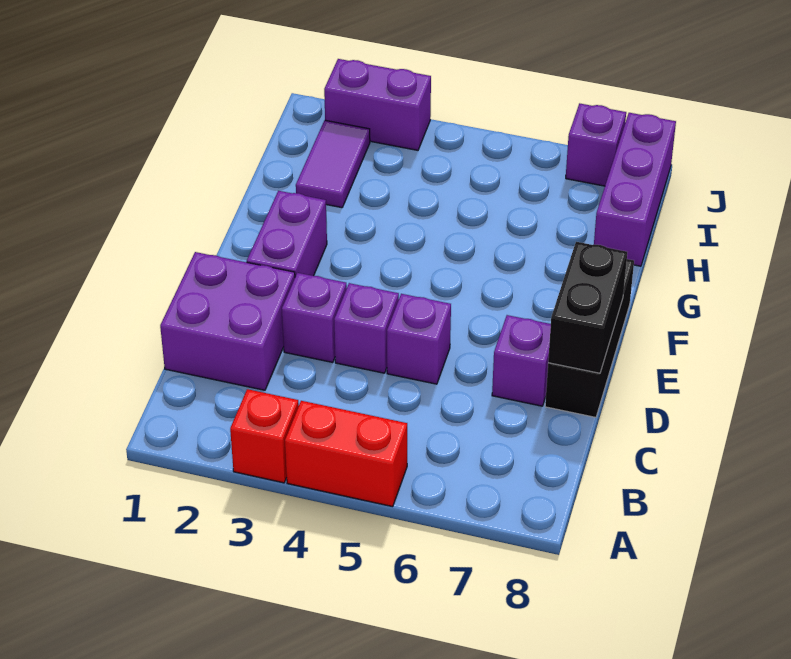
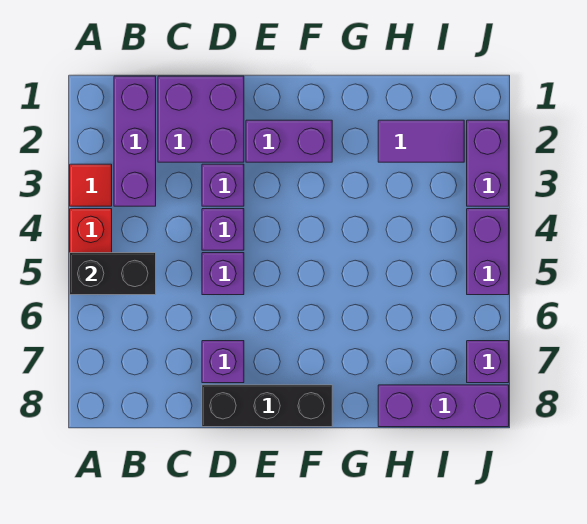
red brick A3 level 1 -> red tile A3 level 1
none -> purple brick B1:B3 level 1
black brick D8:E8 level 2 -> black brick A5:B5 level 2
none -> purple brick J4:J5 level 1

